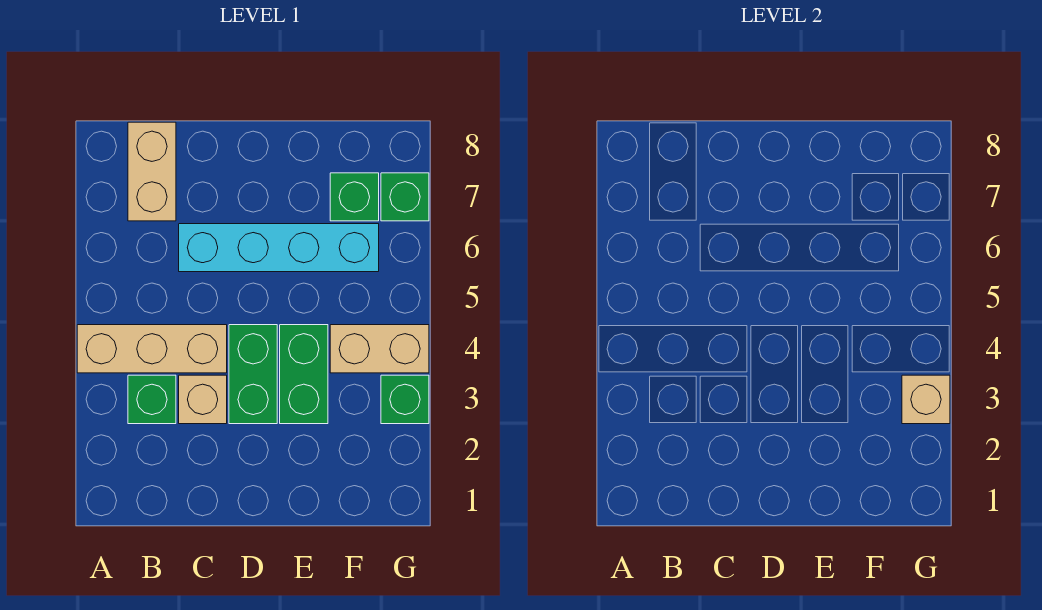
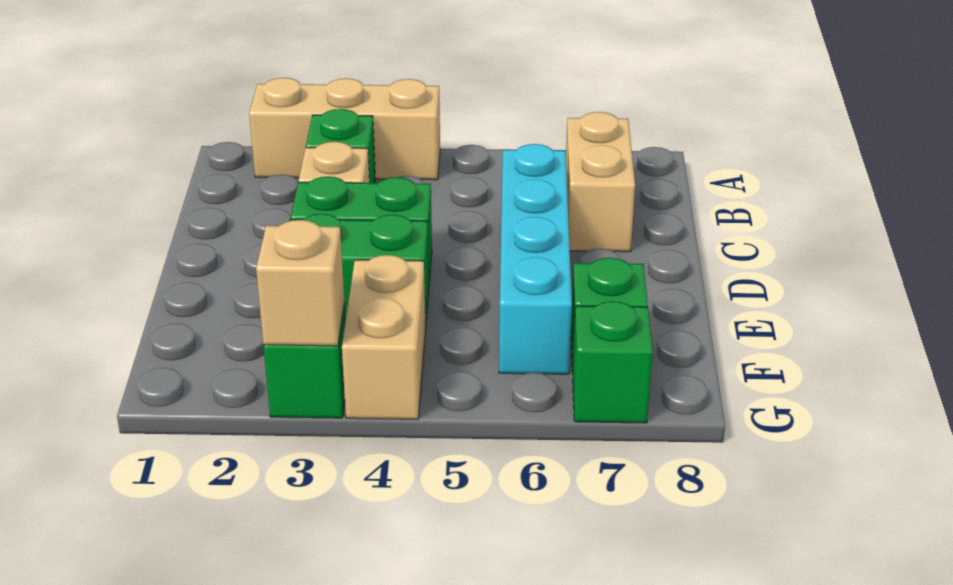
tan brick A4:C4 level 1 -> tan brick A2:A4 level 1
tan brick B7:B8 level 1 -> tan brick B7:C7 level 1

